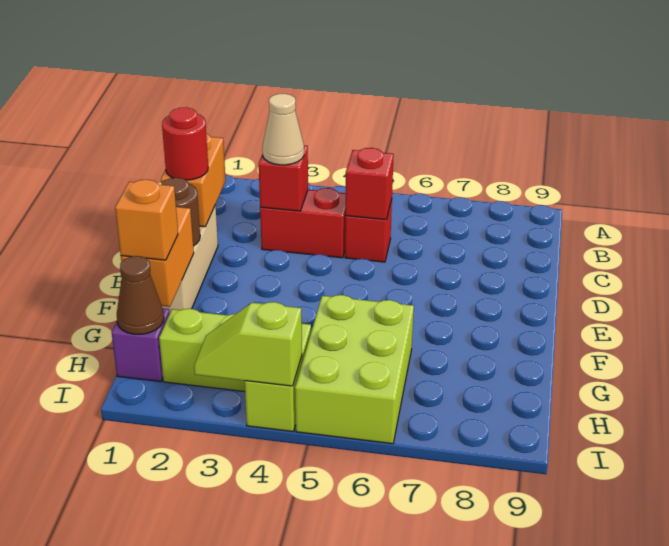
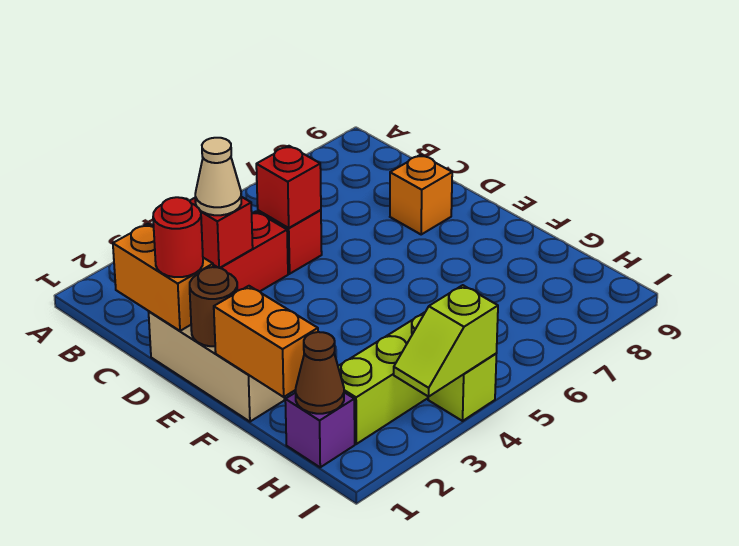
orange brick G1 level 3 -> orange brick D8 level 1
lime brick G5:I6 level 1 -> none

